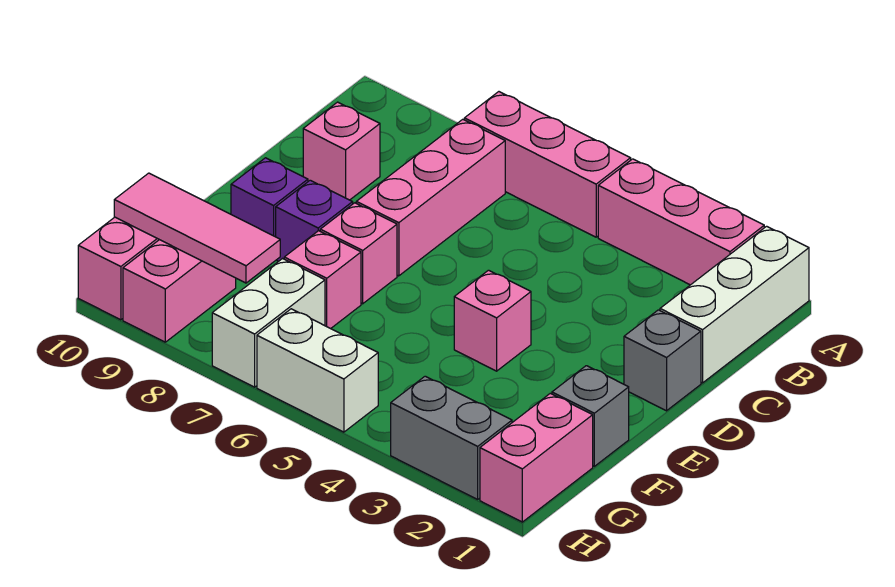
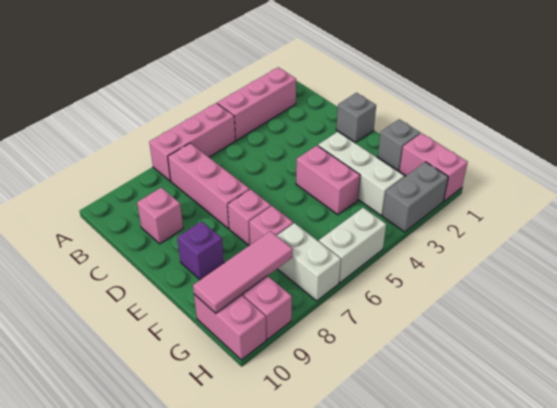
white brick A1:C1 level 1 -> white brick E3:G3 level 1
pink brick E4 level 1 -> pink brick E4:F4 level 1
purple brick E8 level 1 -> none

